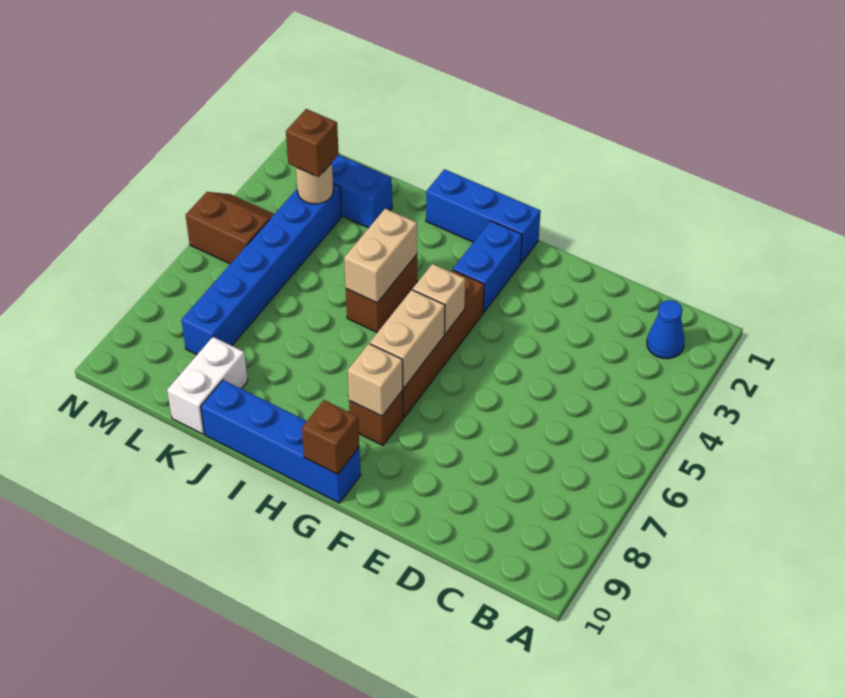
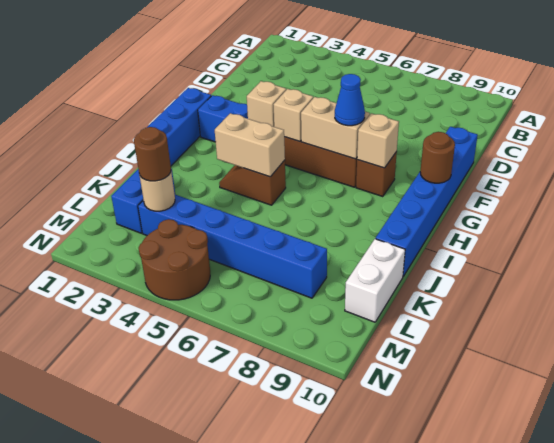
blue cone B2 level 1 -> blue cone G7 level 3
none -> tan brick G4 level 2
blue brick G10:J10 level 1 -> blue brick E10:J10 level 1
brown brick G10 level 2 -> brown round brick G10 level 2
brown brick I4:I5 level 1 -> brown slope I4:I5 level 1 top 5
white brick K9:K10 level 1 -> white brick K10:L10 level 1
brown brick L3 level 3 -> brown round brick L3 level 3
brown slope M4:N5 level 1 top 5 -> brown round brick M4:N5 level 1

